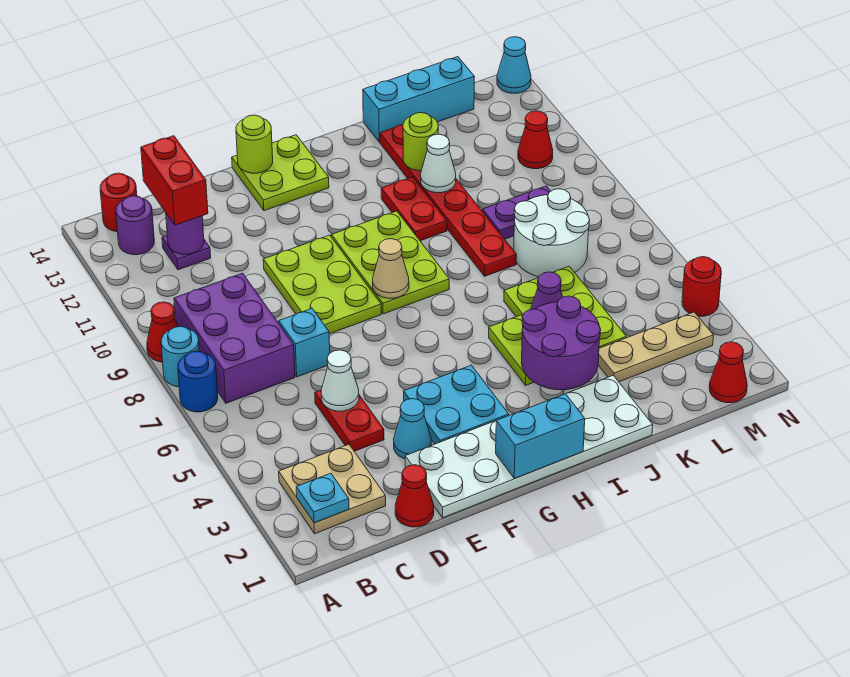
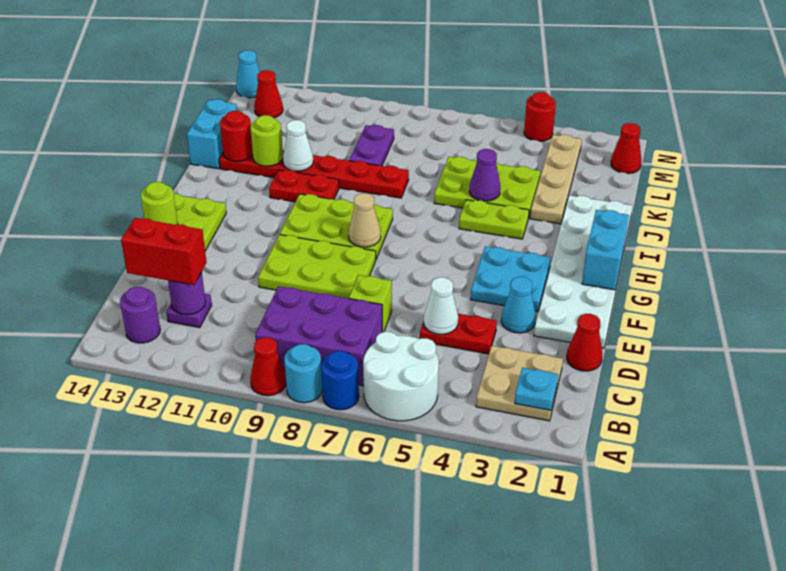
red round brick B14 level 1 -> red round brick J13 level 2
cyan brick D7 level 1 -> lime brick D7 level 1
purple round brick I3:J4 level 2 -> none
cyan brick J14:L14 level 1 -> cyan brick J14:K14 level 1
tan plate K3:M3 level 1 -> tan plate J3:M3 level 1
white round brick K7:L8 level 1 -> white round brick A5:B6 level 1
red cone M11 level 1 -> red cone M13 level 1

